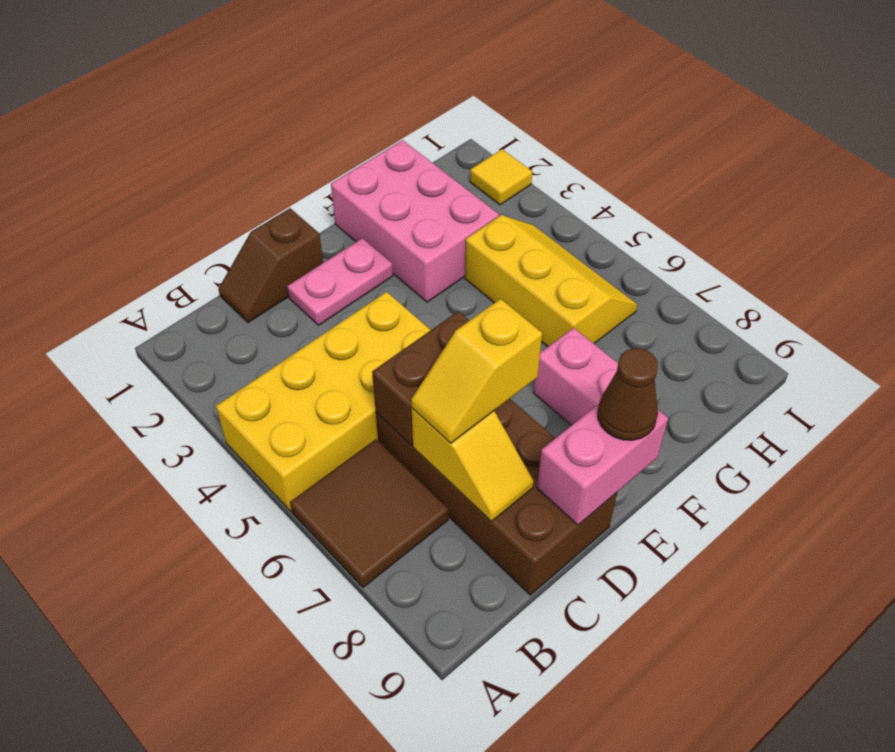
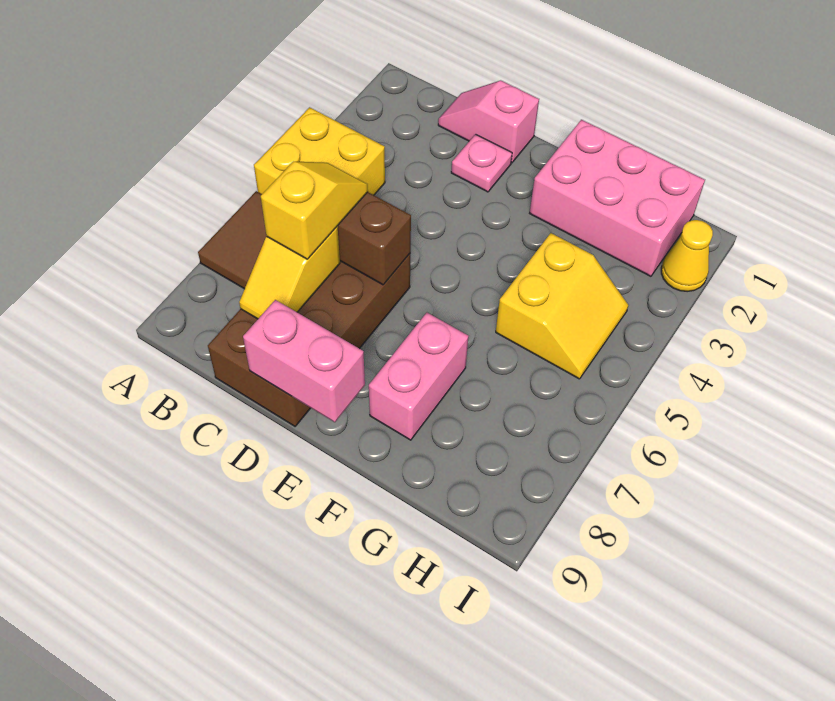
yellow brick A4:D5 level 1 -> yellow brick A4:B5 level 1
brown slope C1:D1 level 1 top D -> pink slope C1:D1 level 1 top D
yellow slope C7:D7 level 3 top D -> yellow slope C6:C7 level 3 top 7
pink plate D2:E2 level 1 -> pink plate D2 level 1
brown cone E9 level 3 -> none
pink brick F1:G3 level 1 -> pink brick F1:H2 level 1
yellow slope G4:H6 level 1 top G -> yellow slope G4:H5 level 1 top G
yellow tile I2 level 1 -> yellow cone I2 level 1

